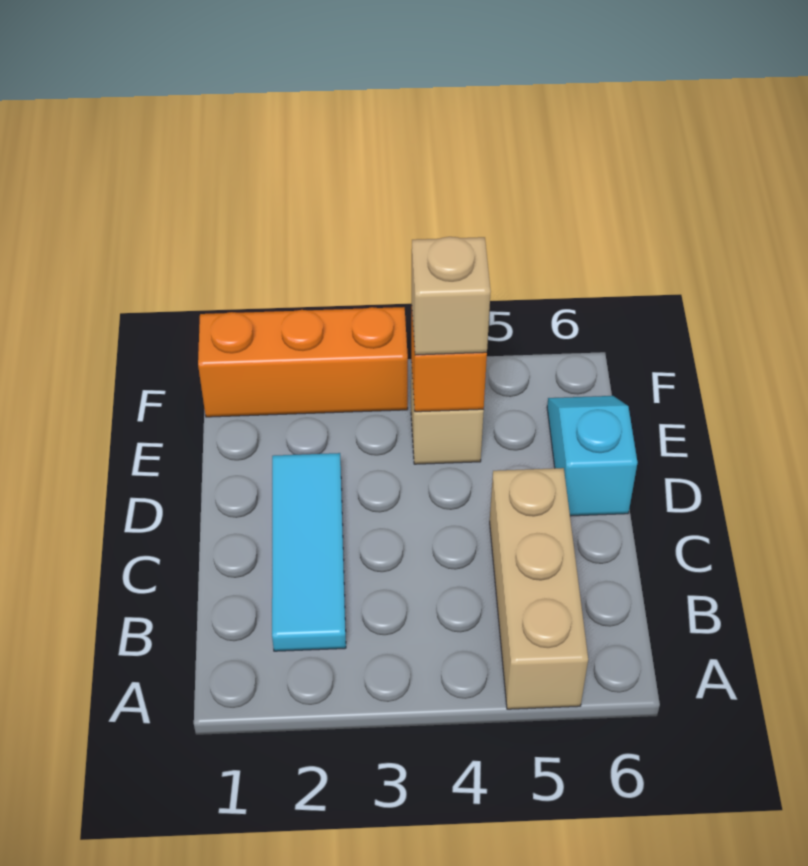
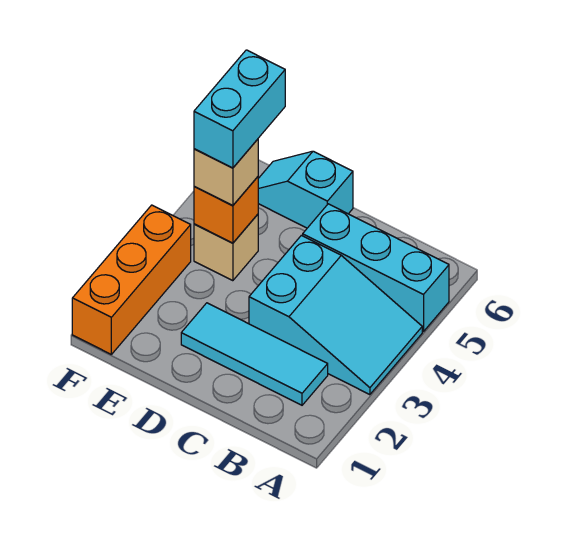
none -> cyan slope A3:C4 level 1 top C
tan brick A5:C5 level 1 -> cyan brick A5:C5 level 1
none -> cyan brick E4:E5 level 4

